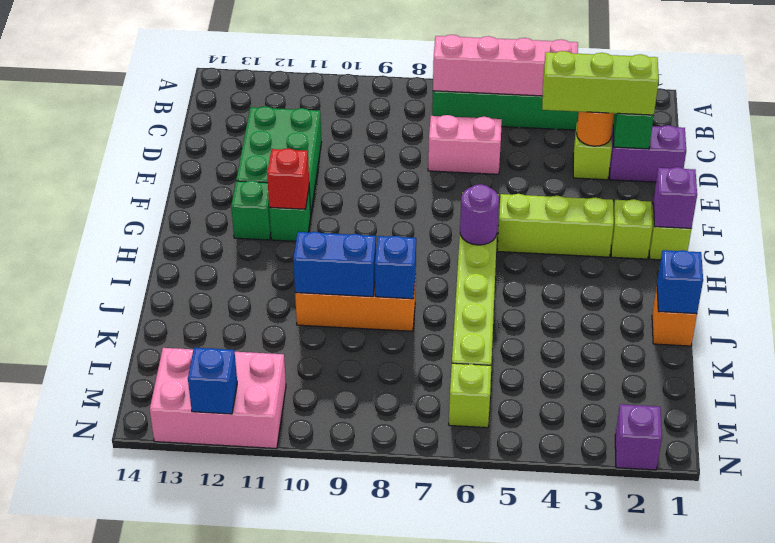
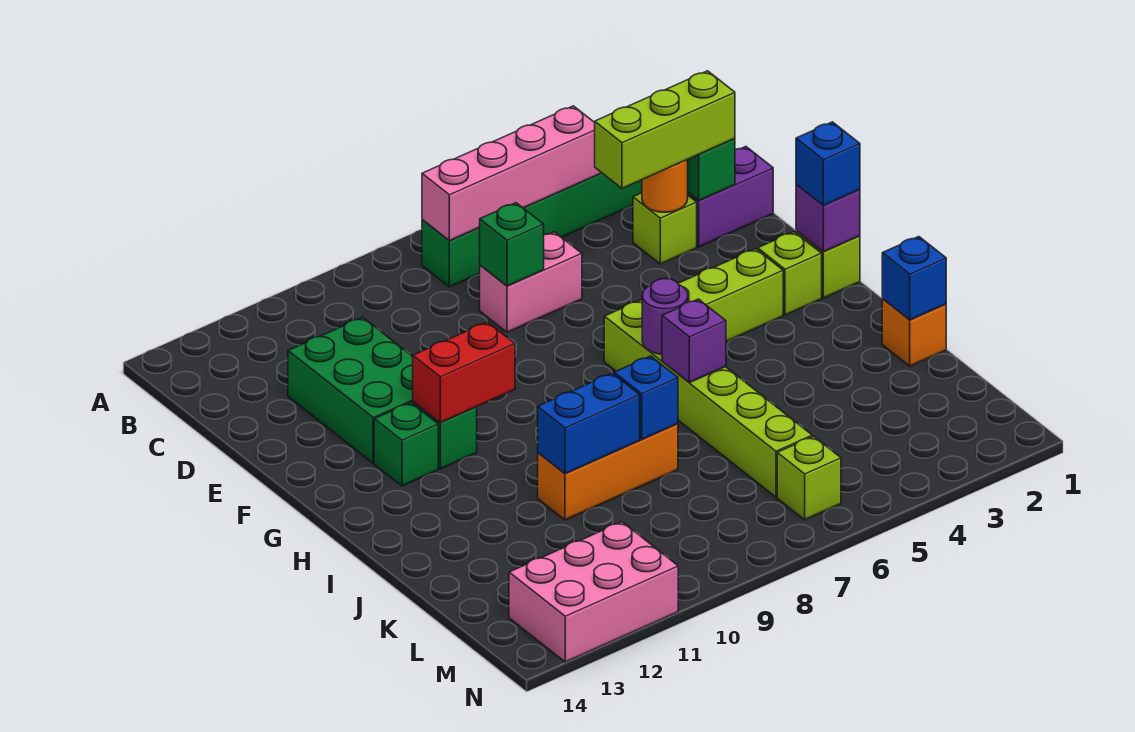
none -> green brick D7 level 2
red brick G11 level 2 -> red brick G10:G11 level 2
purple brick N2 level 1 -> purple brick I6 level 2
blue brick N12 level 2 -> blue brick G1 level 3

